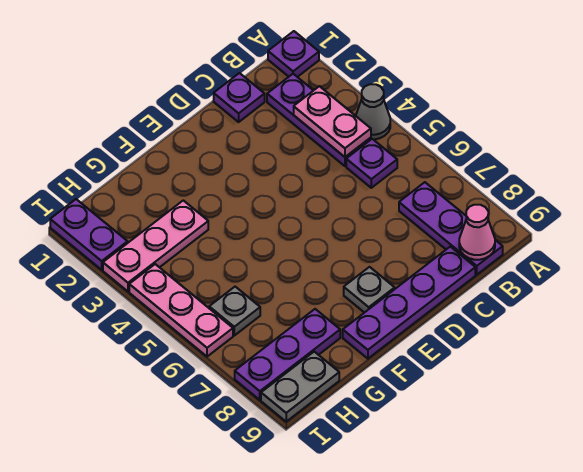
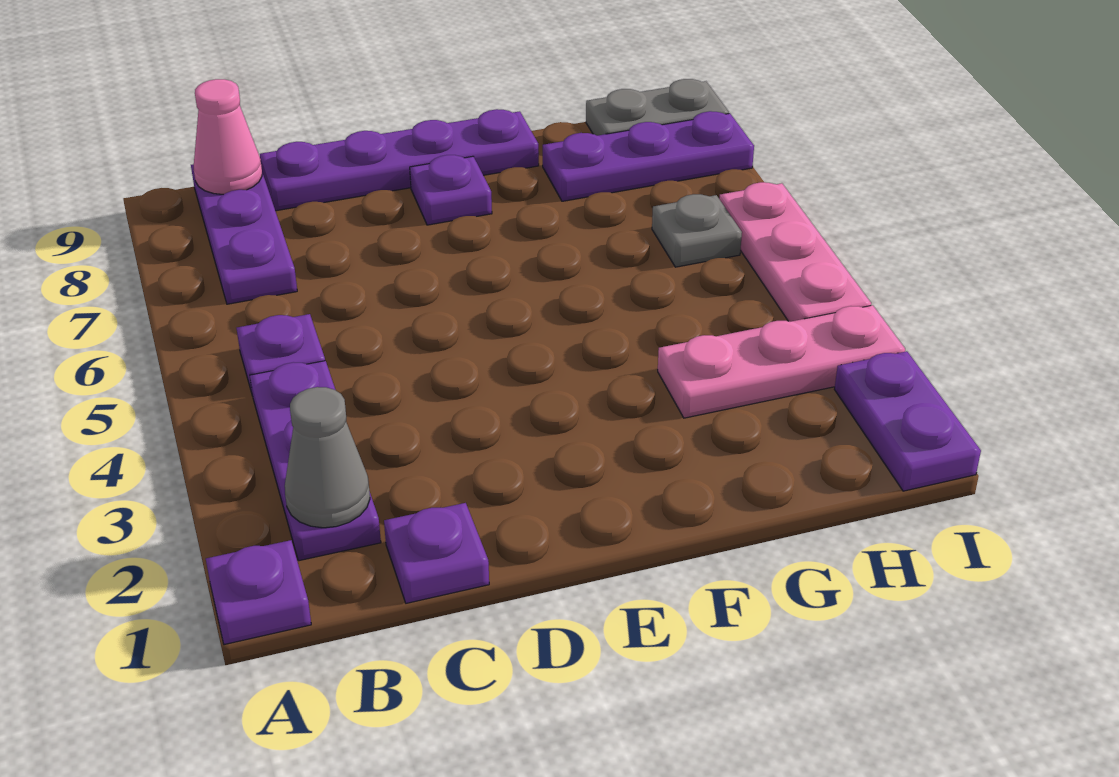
grey cone A4 level 1 -> grey cone B2 level 2
pink plate B3:B4 level 2 -> none
grey plate E8 level 1 -> purple plate E8 level 1

